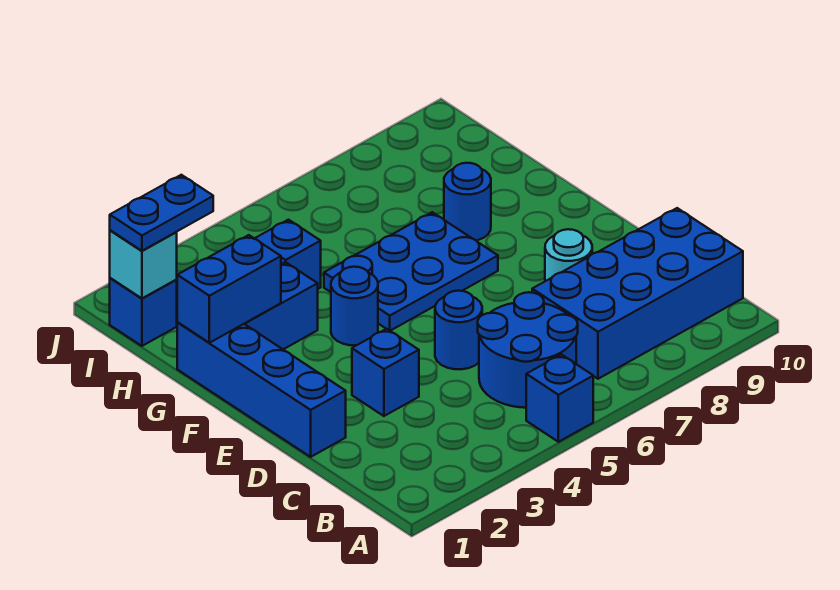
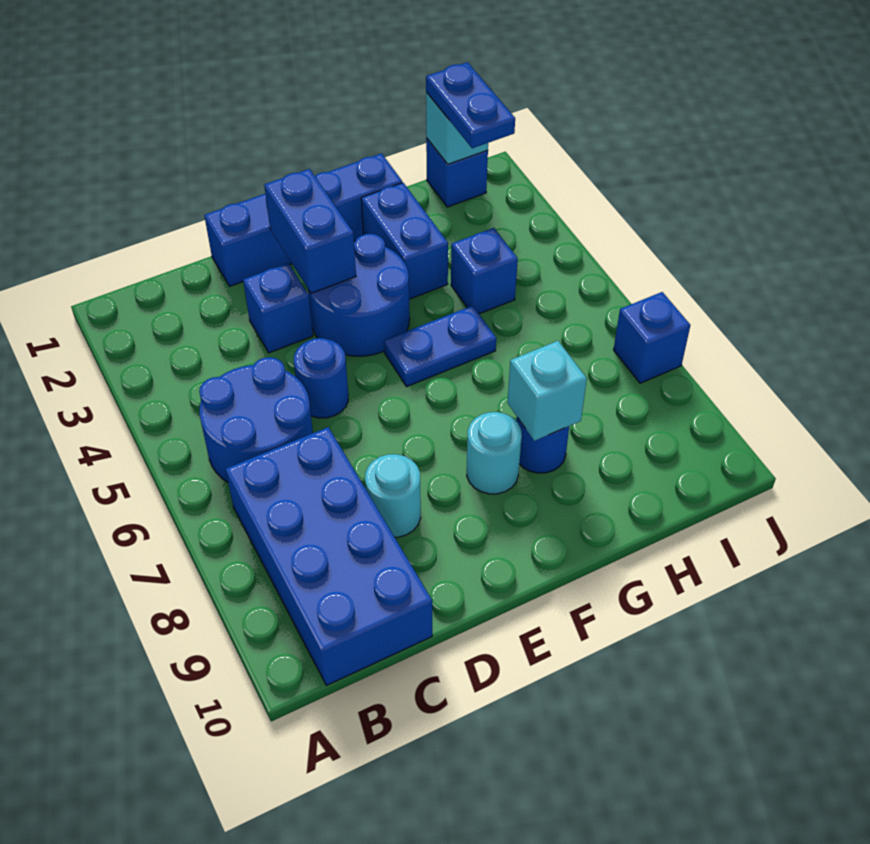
blue brick A5 level 1 -> blue brick J7 level 1
blue round brick F4 level 1 -> blue round brick E3:F4 level 1
blue plate F5:G7 level 1 -> blue plate F5:G5 level 1
none -> cyan round brick F8 level 1
blue brick G1:G2 level 2 -> blue brick E2:E3 level 2
none -> cyan brick G8 level 2

